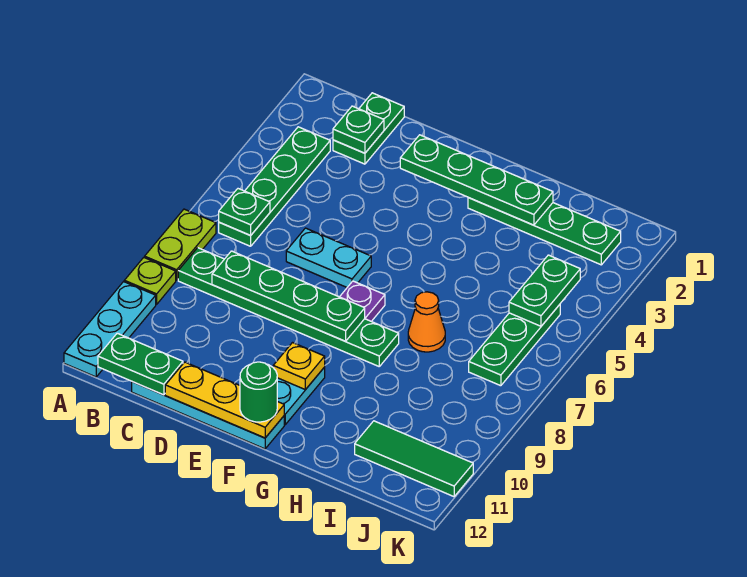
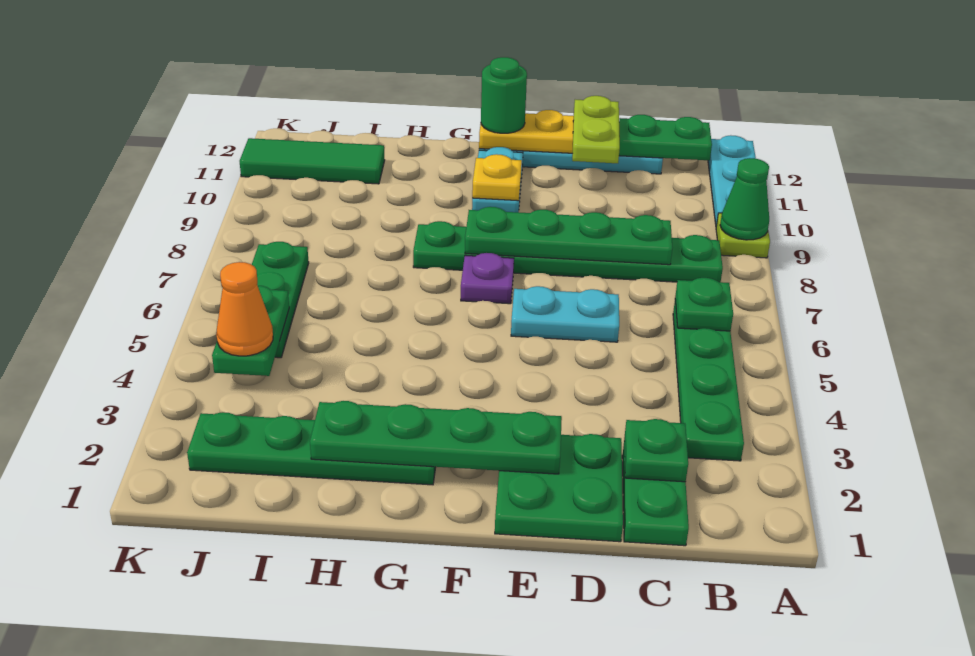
lime plate A7:A8 level 1 -> lime plate D11:D12 level 3
none -> green cone A9 level 2
none -> green plate D1:E2 level 1
orange cone H7 level 1 -> orange cone J4 level 3

